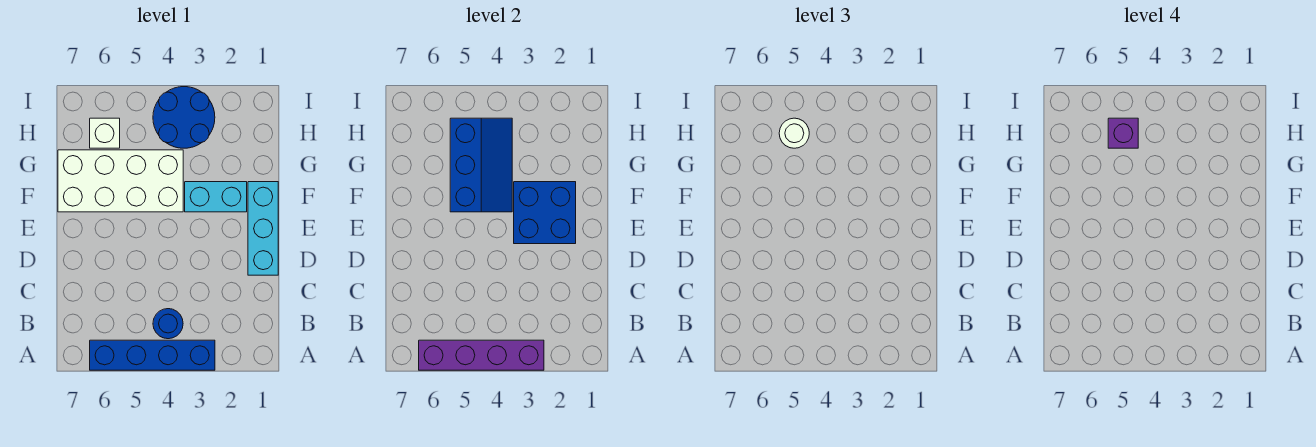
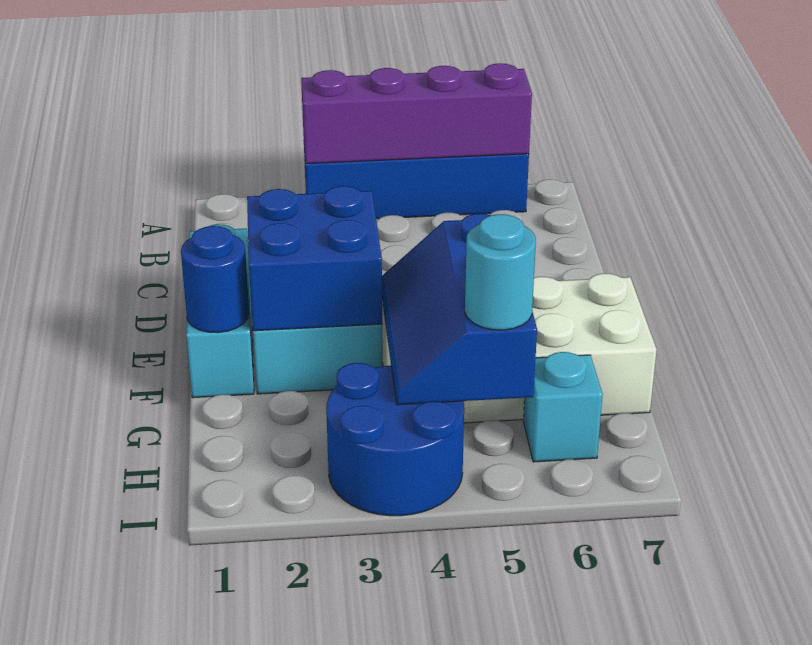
blue round brick B4 level 1 -> blue round brick F1 level 2
white round brick H5 level 3 -> cyan round brick H5 level 3
purple brick H5 level 4 -> none
white brick H6 level 1 -> cyan brick H6 level 1

